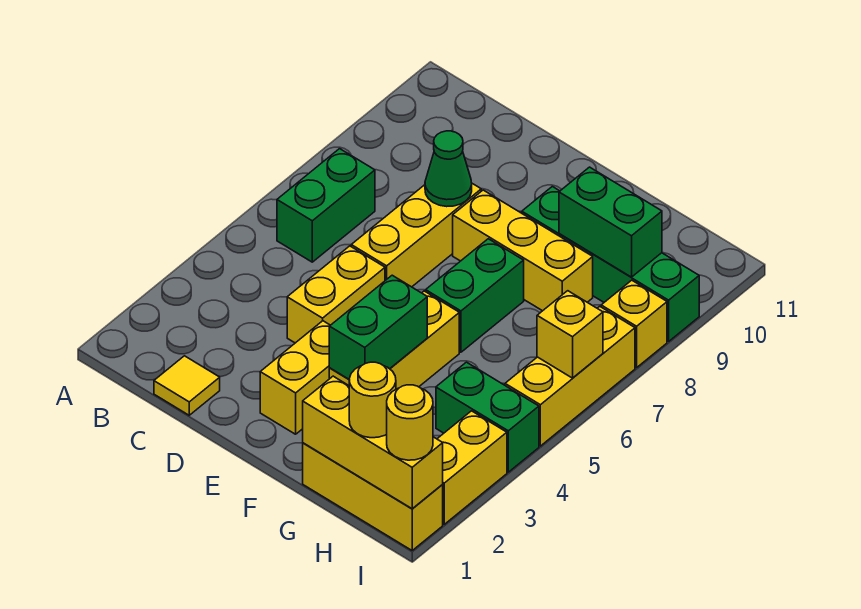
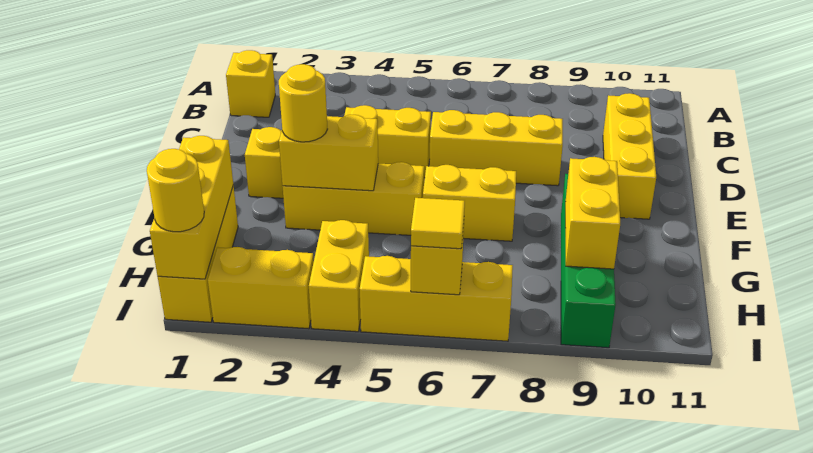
green brick B6:B7 level 1 -> none
yellow tile C1 level 1 -> yellow tile I6 level 3
green cone D8 level 2 -> none
yellow brick E8:G8 level 1 -> yellow brick C10:E10 level 1
green brick F3:F4 level 2 -> yellow brick F3:F4 level 2
green brick F6:F7 level 1 -> yellow brick F6:F7 level 1
green brick G9:H9 level 2 -> yellow brick G9:H9 level 2
yellow round brick H1 level 3 -> yellow round brick F3 level 3
green brick H4:I4 level 1 -> yellow brick H4:I4 level 1
yellow brick I8 level 1 -> yellow brick B1 level 1

